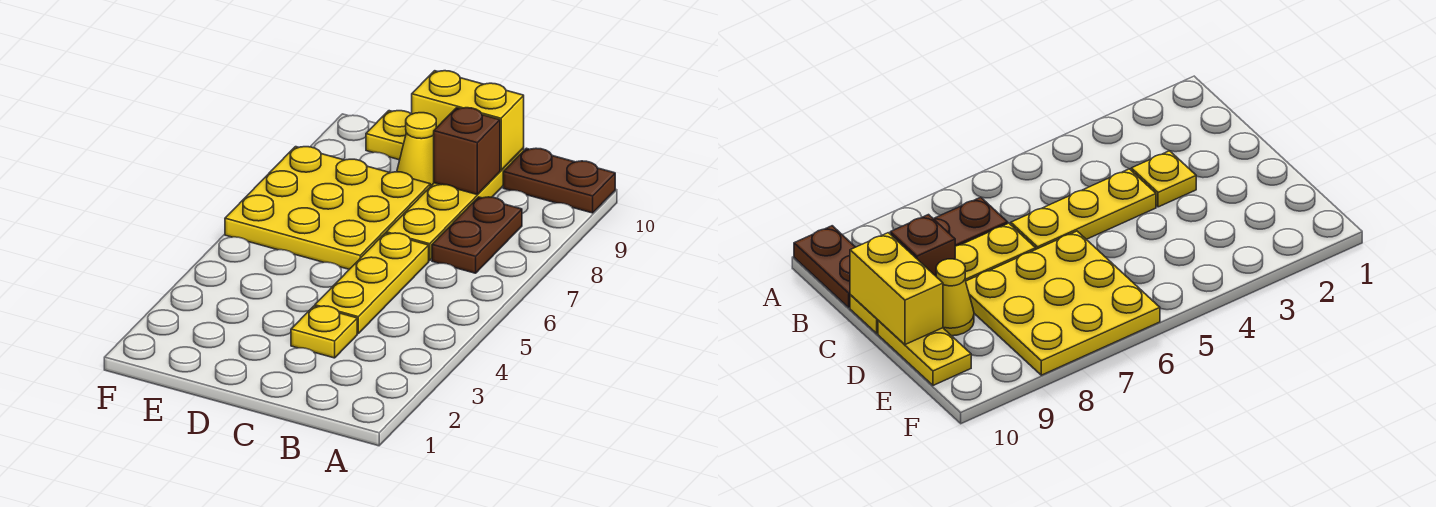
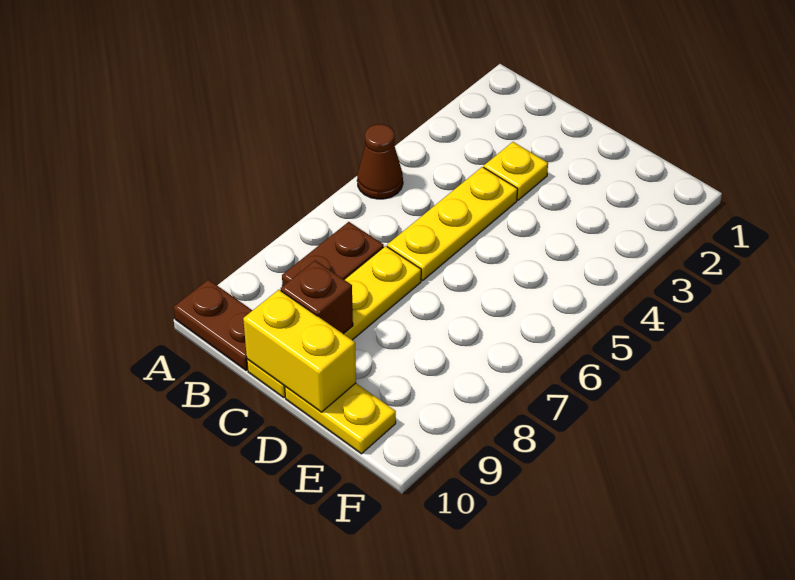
none -> brown cone A5 level 1
yellow plate D6:F8 level 1 -> none
yellow cone D9 level 1 -> none

